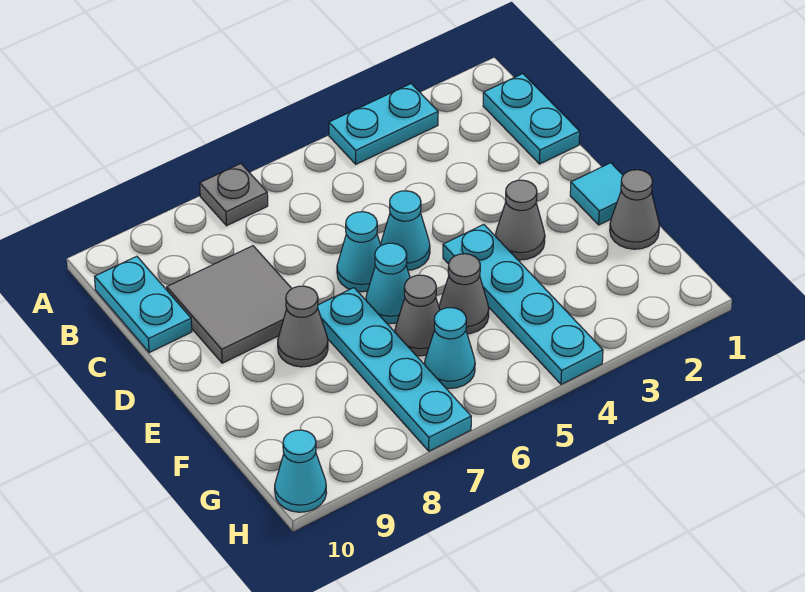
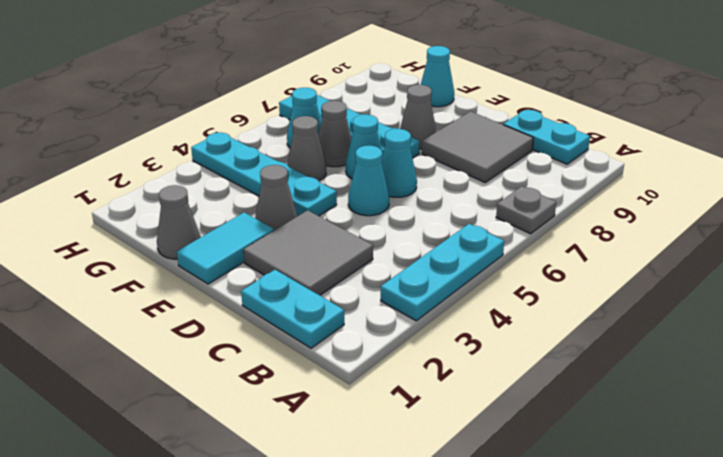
cyan plate A3:A4 level 1 -> cyan plate A3:A5 level 1
none -> grey tile C2:D3 level 1
cyan tile E1 level 1 -> cyan tile E1:E2 level 1
cyan cone H10 level 1 -> cyan cone F10 level 1

